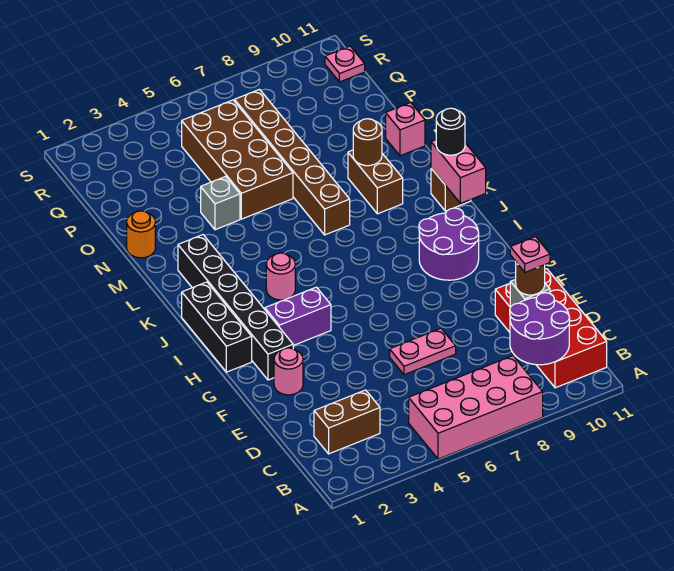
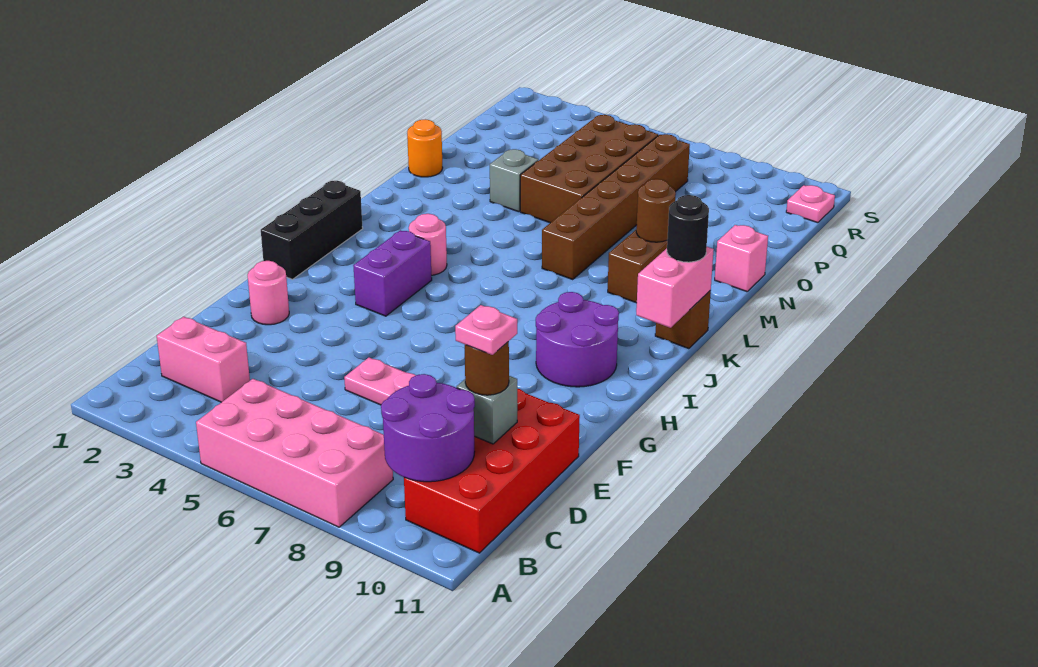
brown brick C2:C3 level 1 -> pink brick C2:C3 level 1
black brick G2:L2 level 1 -> none
purple brick H3:H4 level 1 -> purple brick H4:I4 level 1

